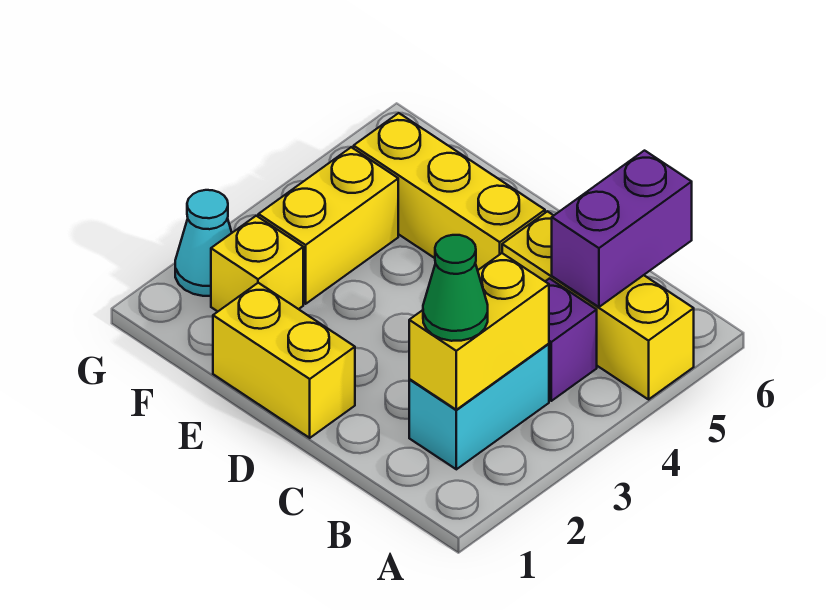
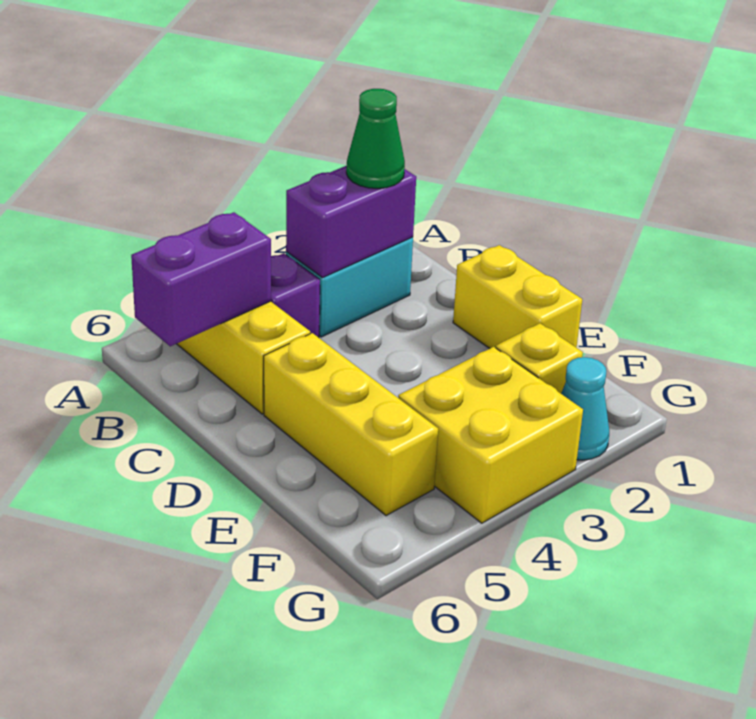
yellow brick B2:B3 level 2 -> purple brick B2:B3 level 2
yellow brick F3:F4 level 1 -> yellow brick F3:G4 level 1

